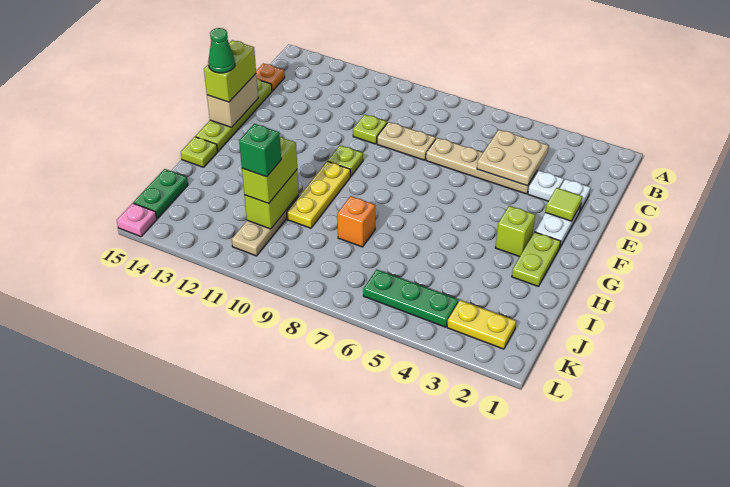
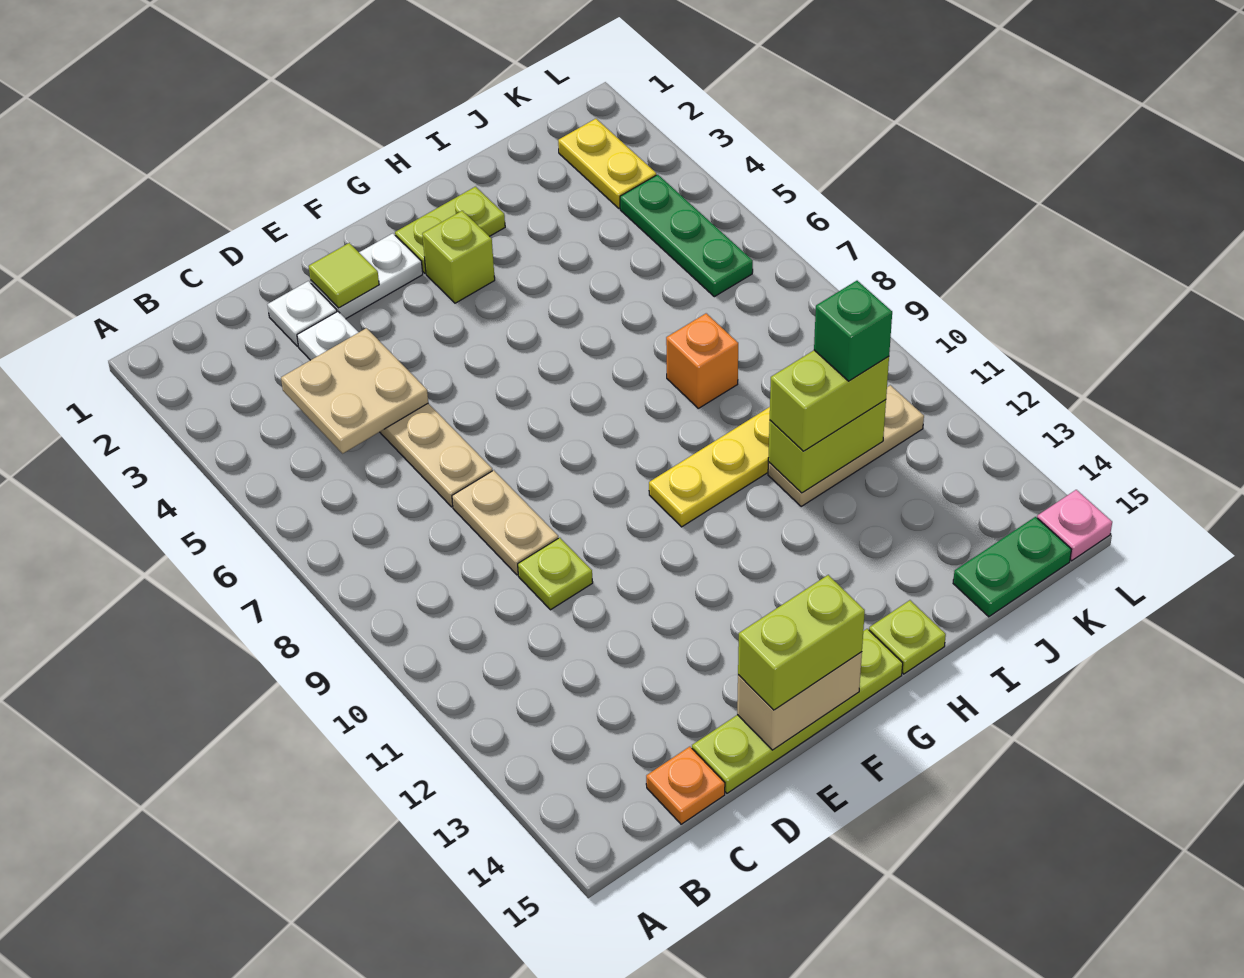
lime plate F10 level 1 -> none
green cone F15 level 4 -> none

